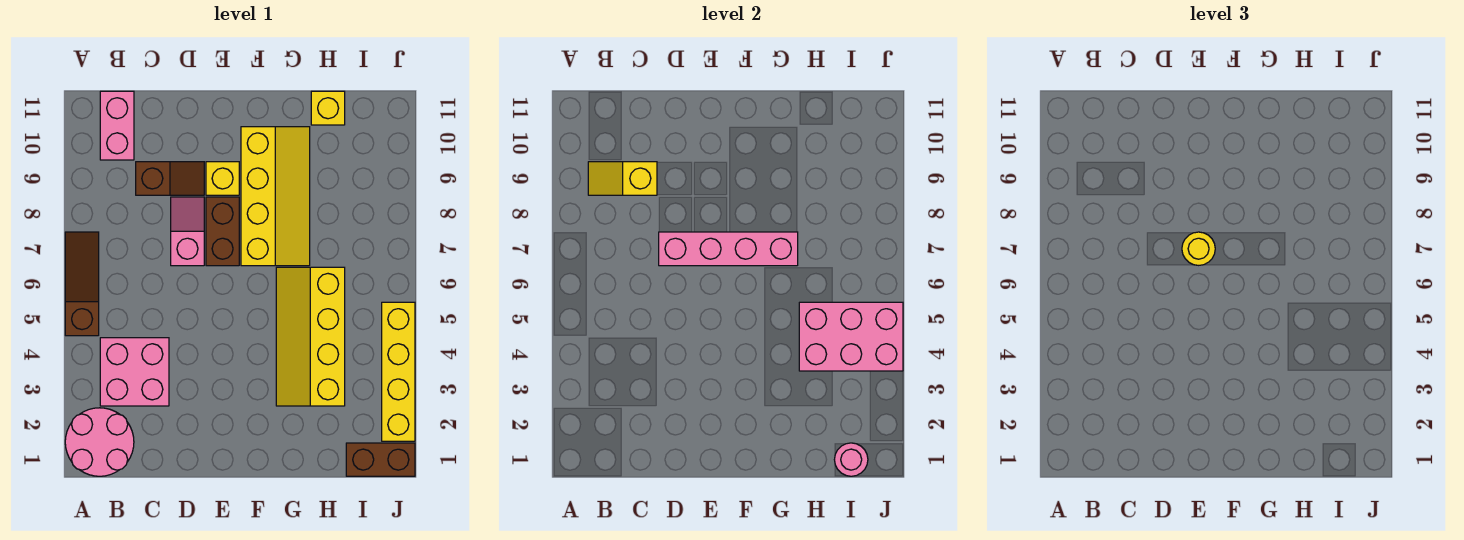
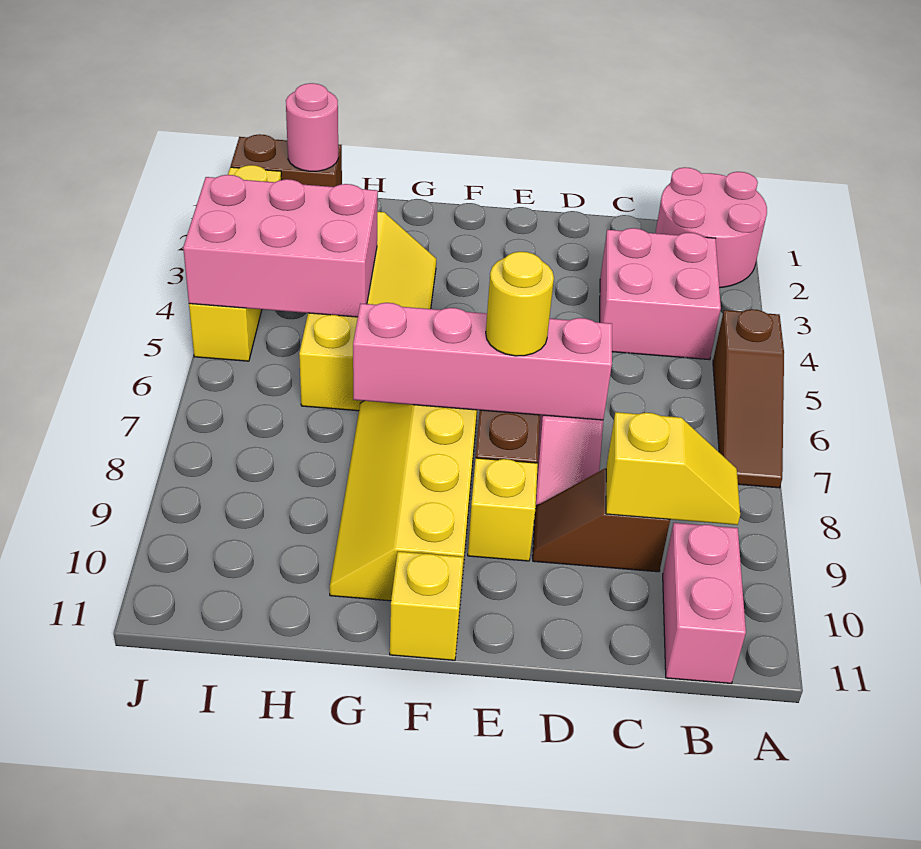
yellow brick H11 level 1 -> yellow brick F11 level 1

